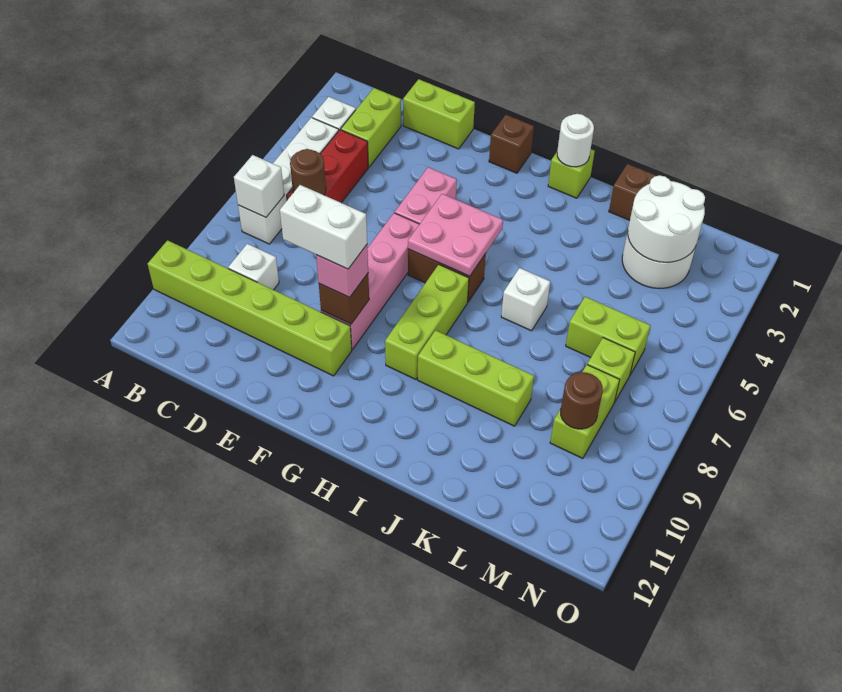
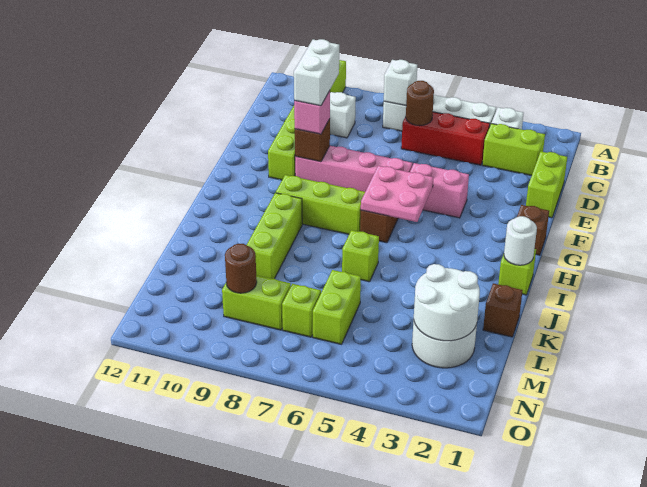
white brick J6 level 1 -> lime brick J6 level 1

